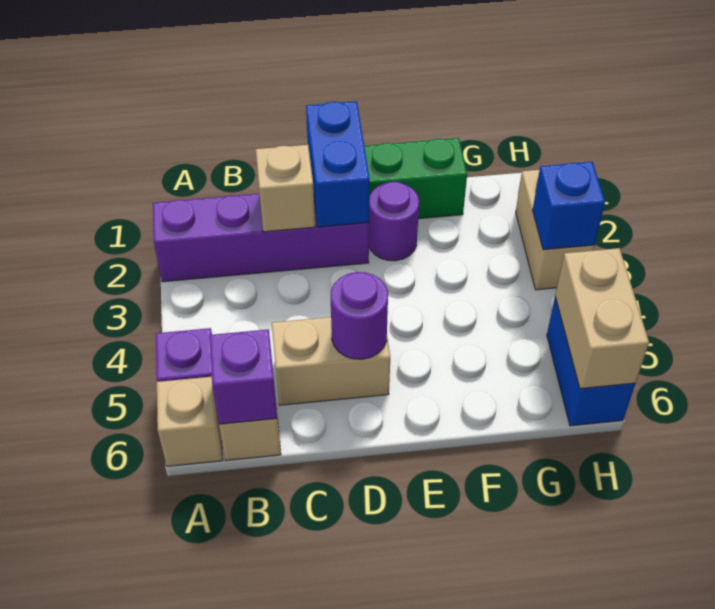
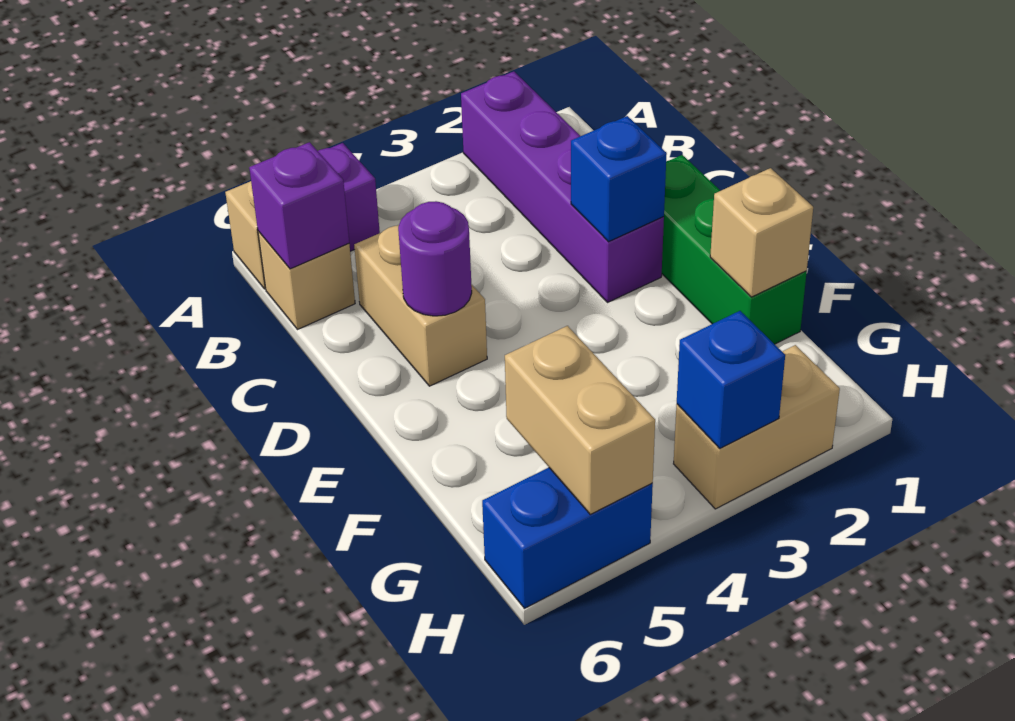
tan brick C2 level 2 -> tan brick F1 level 2
blue brick D1:D2 level 2 -> blue brick D2 level 2
purple round brick E2 level 1 -> none
tan brick H5:H6 level 2 -> tan brick G5:H5 level 2

